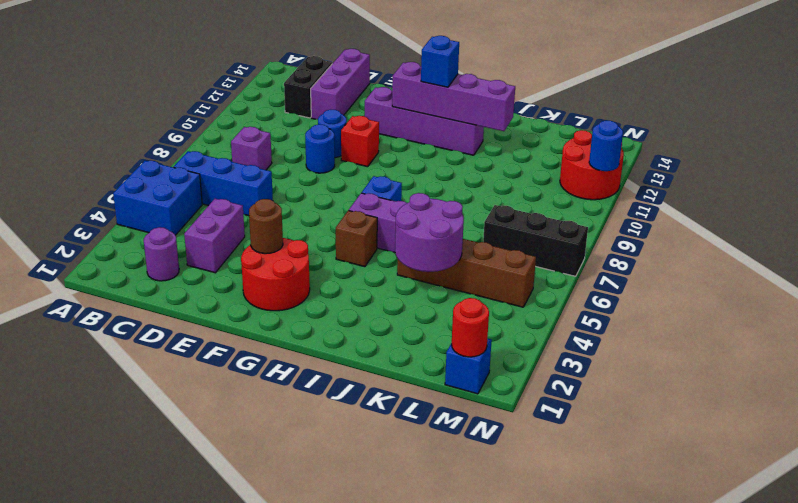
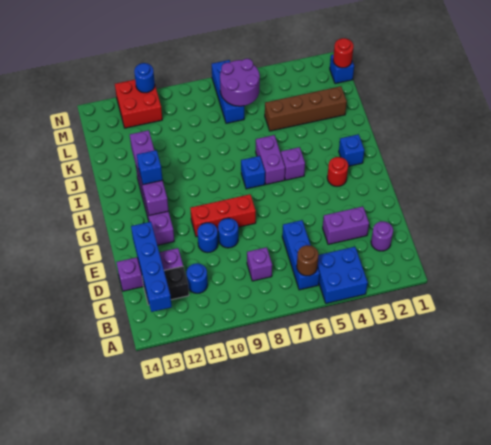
none -> blue brick B13:E13 level 2
none -> blue round brick C11 level 1
red round brick F2:G3 level 1 -> red round brick G3 level 1
brown round brick F3 level 2 -> brown round brick B6 level 2
red brick F10 level 1 -> red brick F8:F10 level 1
none -> blue brick H2 level 1
brown brick H5 level 1 -> purple brick H5 level 1
purple round brick J4:K5 level 2 -> purple round brick L6:M7 level 2
brown brick J5:M5 level 1 -> brown brick K2:K5 level 1
black brick L7:N7 level 1 -> blue brick L7:N7 level 1
red round brick M11:N12 level 1 -> red brick M11:N12 level 1

